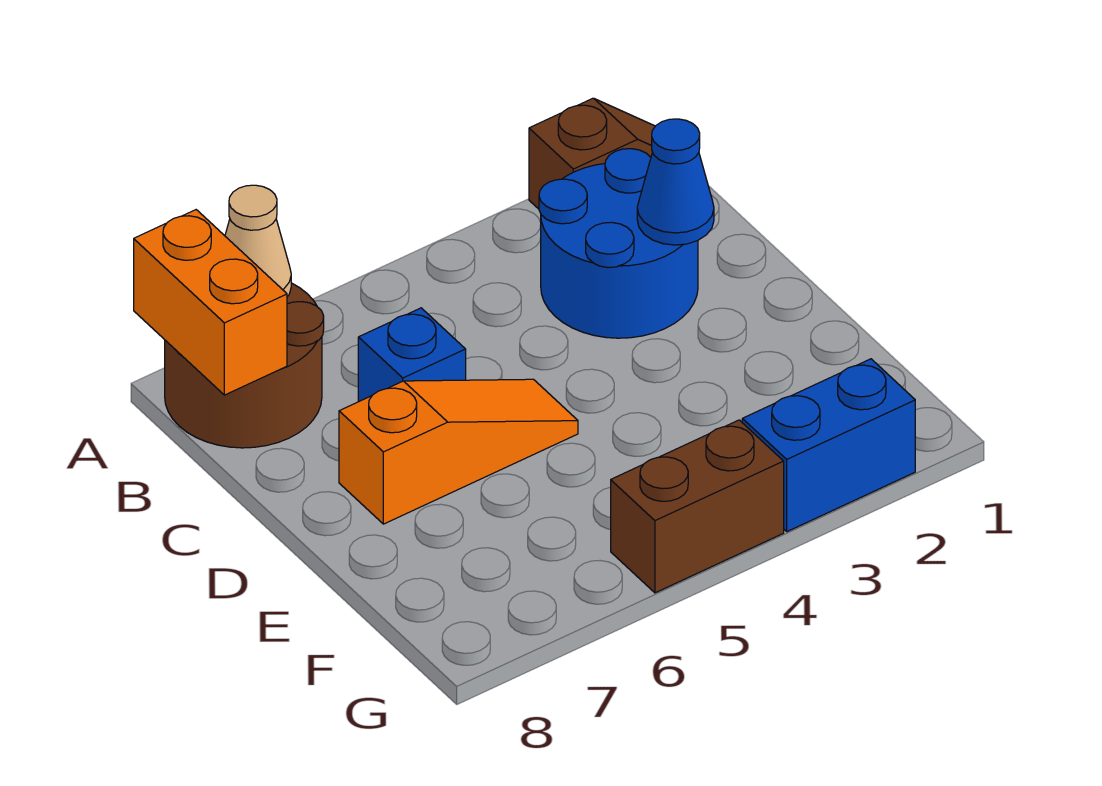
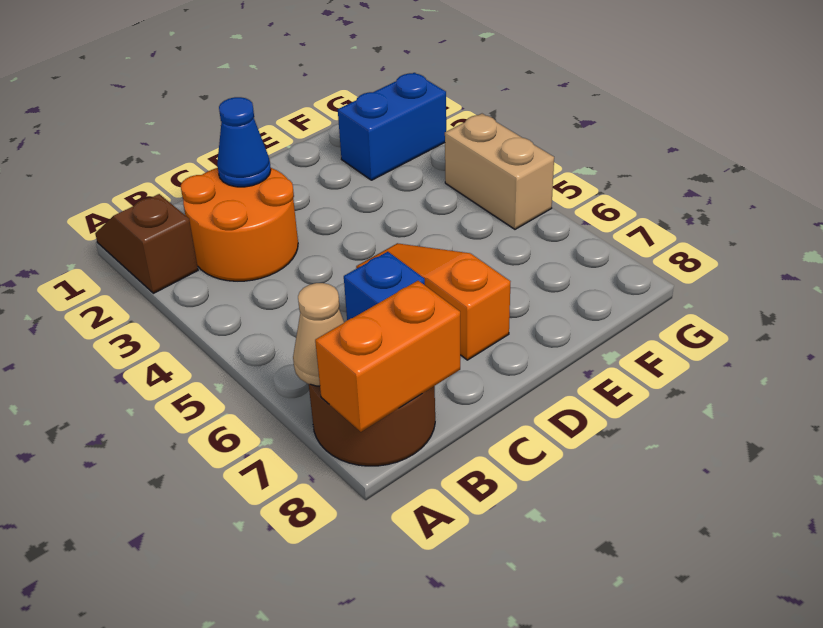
blue round brick B2:C3 level 1 -> orange round brick B2:C3 level 1
blue brick G2:G3 level 1 -> blue brick F2:G2 level 1
brown brick G4:G5 level 1 -> tan brick G4:G5 level 1

